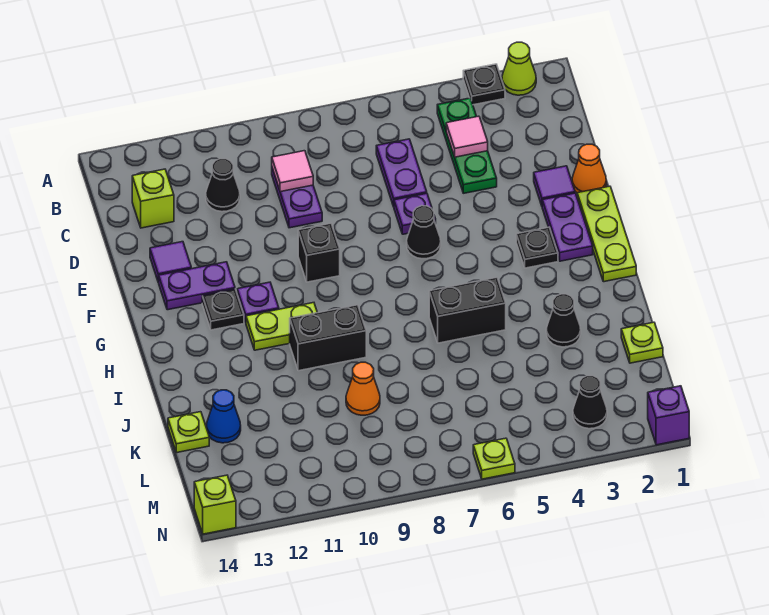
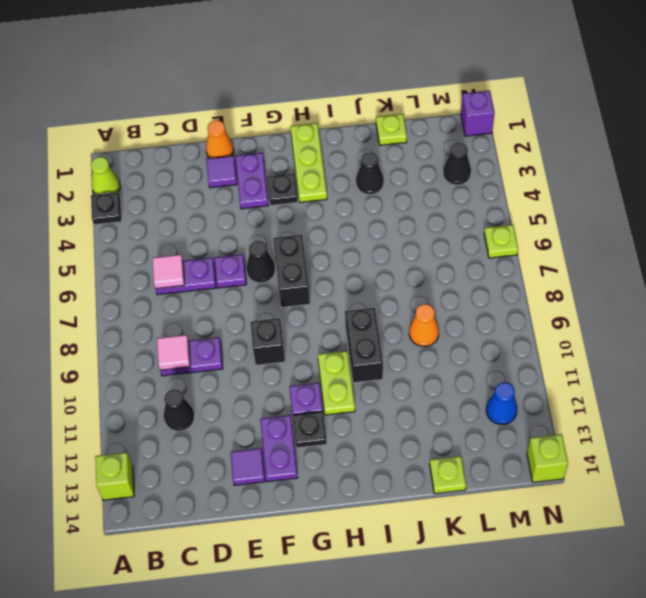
green plate B4:D4 level 1 -> none
pink tile C4 level 2 -> pink tile C6 level 2
lime brick C13 level 1 -> lime brick A13 level 1
lime plate F1:H1 level 1 -> lime plate H1:H3 level 1
purple plate F2:G2 level 1 -> purple plate F2:F3 level 1
black brick I5:I6 level 1 -> black brick G6:G7 level 1
blue cone K13 level 1 -> blue cone M12 level 1

